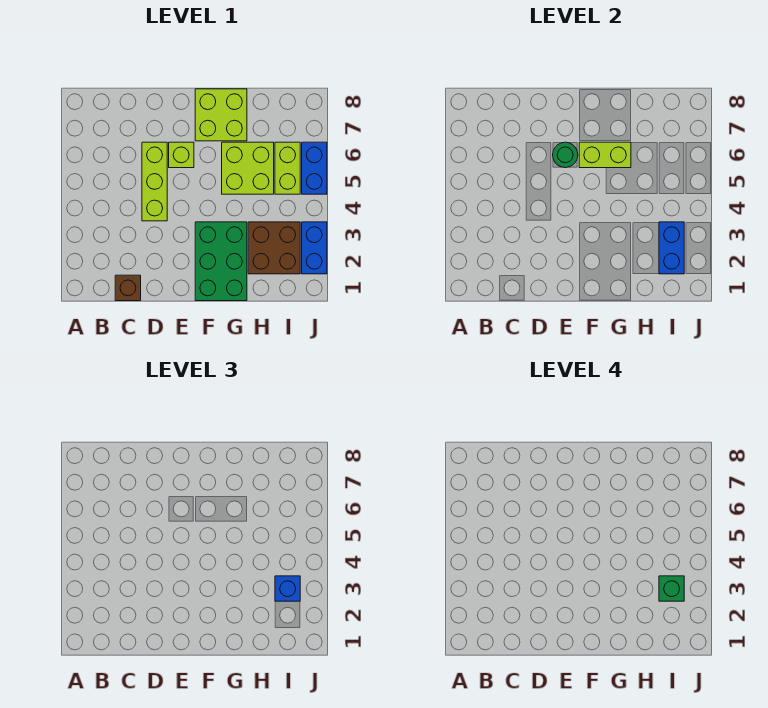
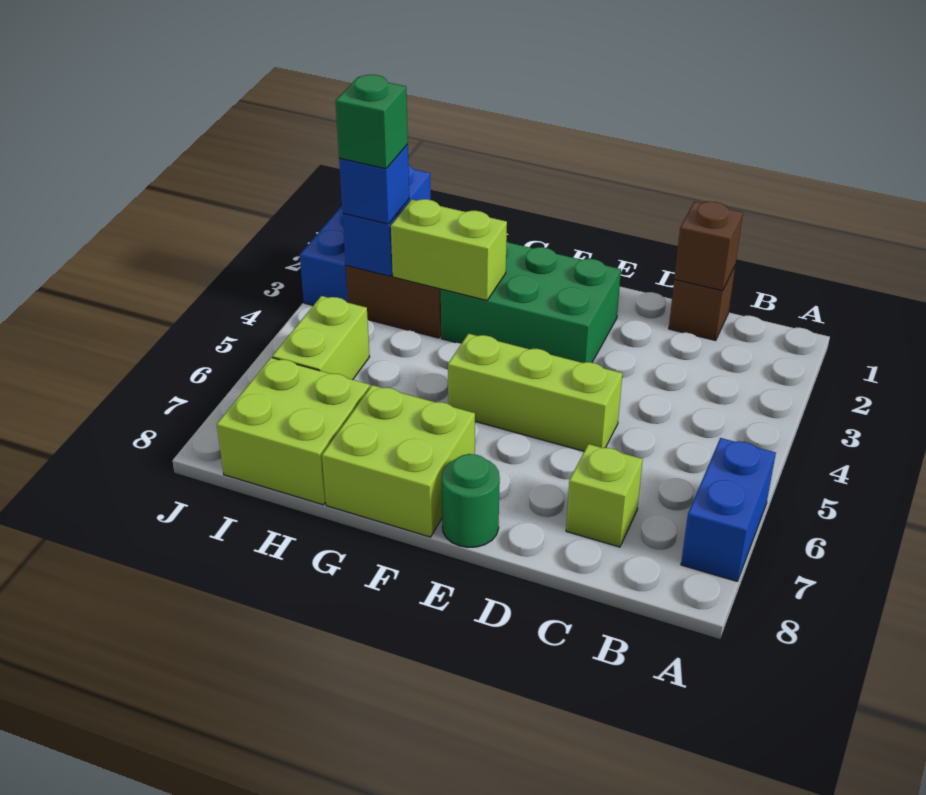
none -> brown brick C1 level 2
lime brick D4:D6 level 1 -> lime brick D5:F5 level 1
lime brick E6 level 1 -> lime brick C7 level 1
green round brick E6 level 2 -> green round brick E8 level 1
green brick F1:G3 level 1 -> green brick E2:G3 level 1
lime brick F6:G6 level 2 -> lime brick G3:H3 level 2
lime brick G5:H6 level 1 -> lime brick H7:I8 level 1
blue brick J5:J6 level 1 -> blue brick A6:A7 level 1

